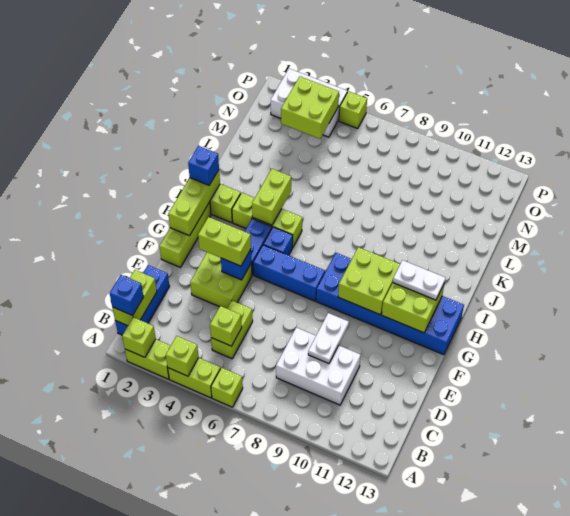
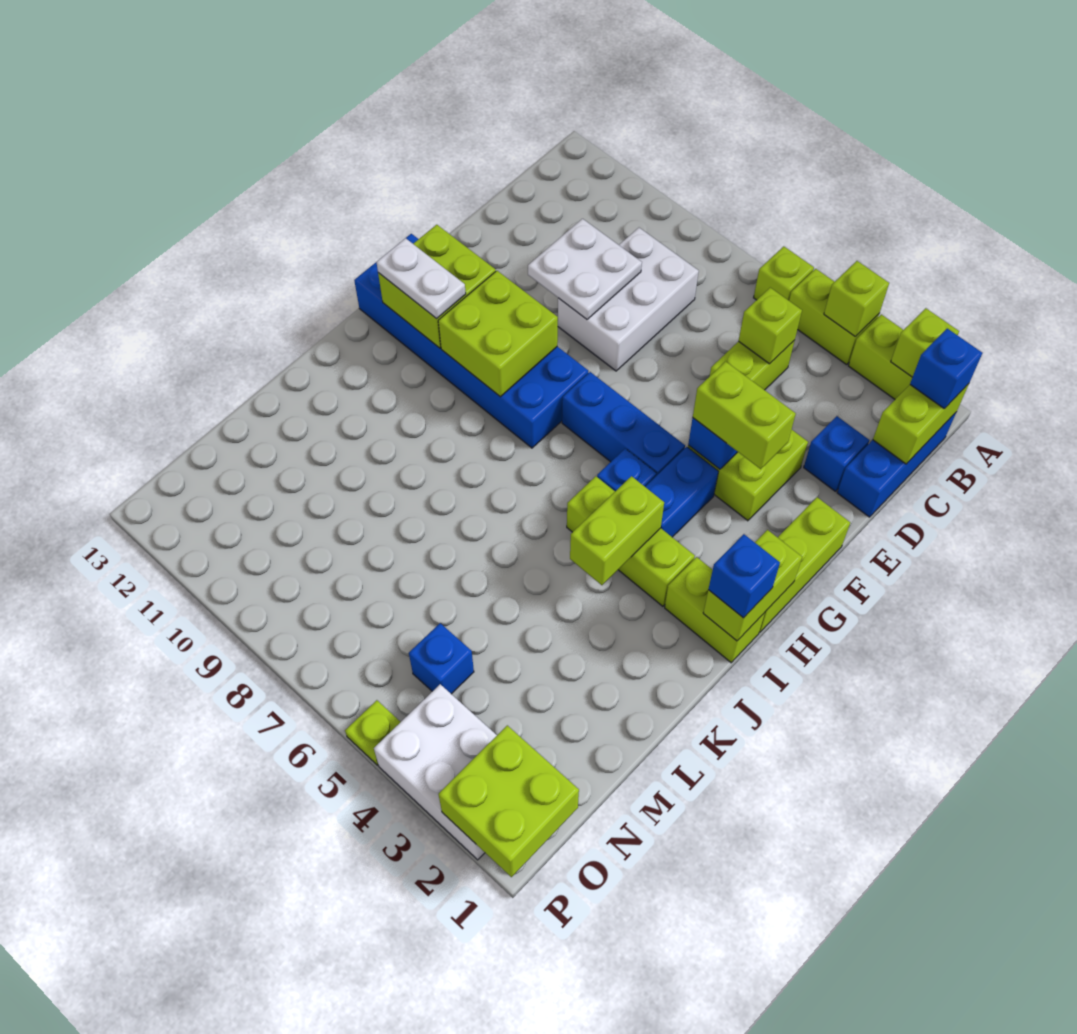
white brick C8:D10 level 1 -> white brick C8:E9 level 1
none -> blue brick D2 level 1
white plate D9:E9 level 2 -> white plate D9:E10 level 2
lime brick G1:I1 level 2 -> lime brick H1:I1 level 2
lime brick N3:O4 level 2 -> lime brick O1:P2 level 2
none -> blue brick N5 level 1
lime brick P5 level 1 -> lime plate P5 level 1

